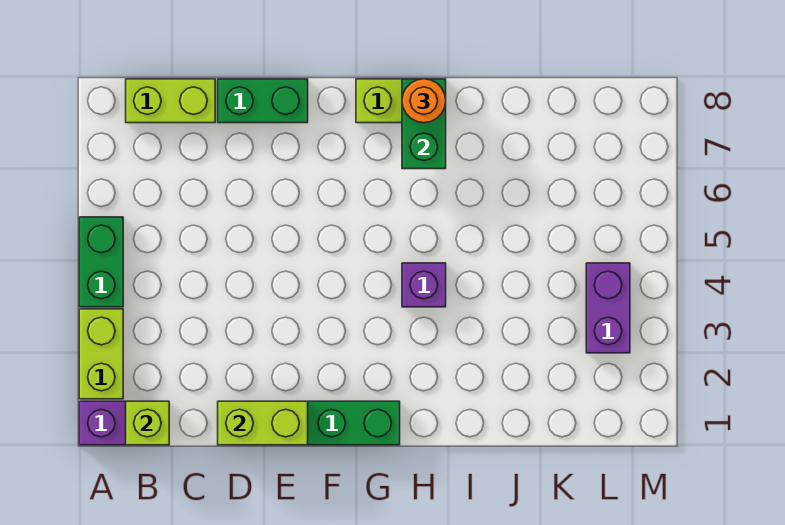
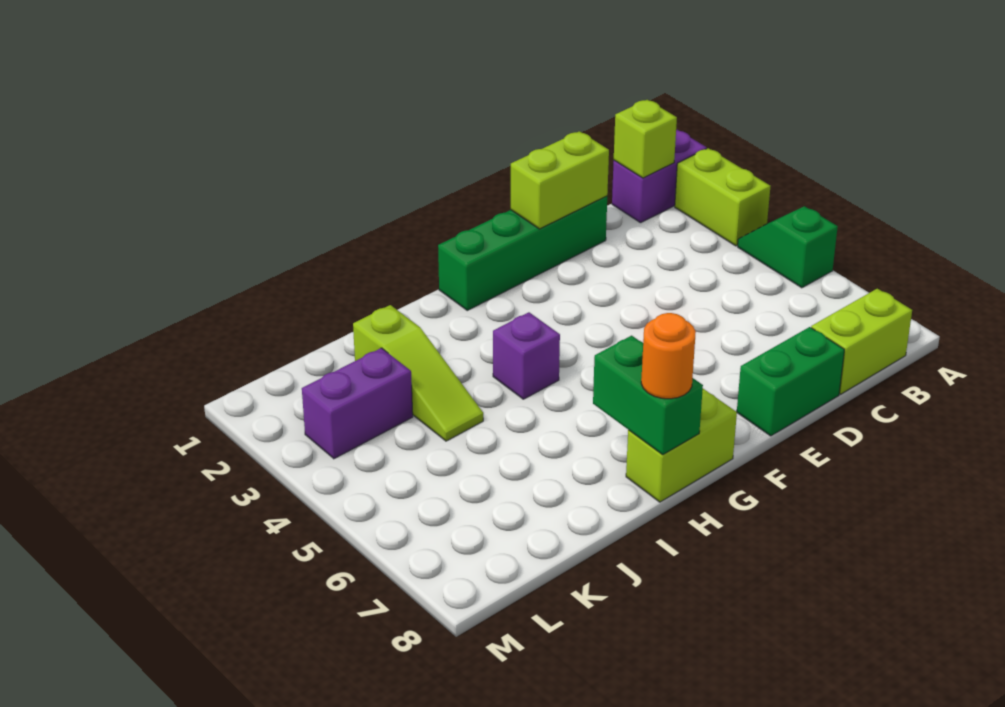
green brick A4:A5 level 1 -> green slope A4:A5 level 1 top 5
none -> lime slope J2:J4 level 1 top 2
purple brick L3:L4 level 1 -> purple brick K3:L3 level 1

